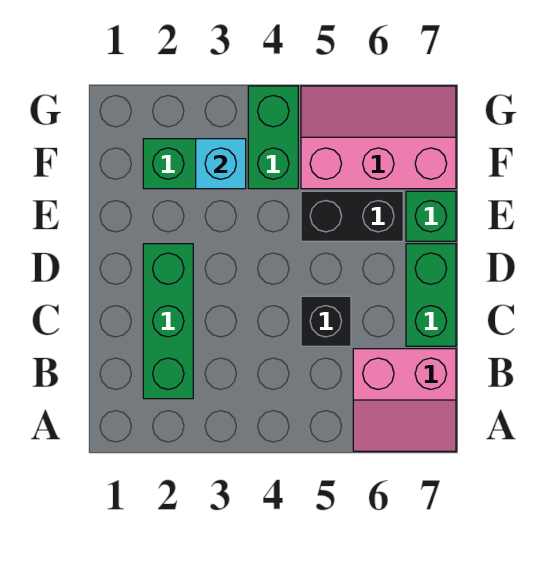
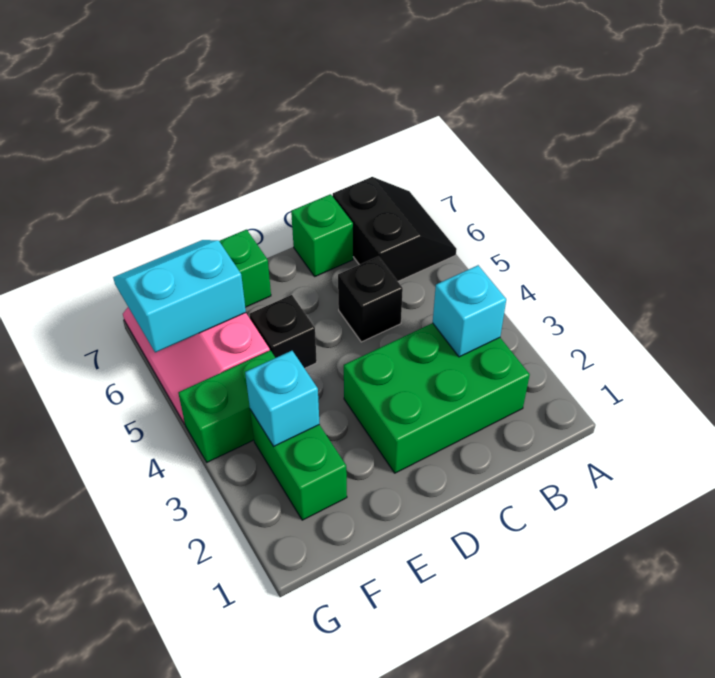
pink slope A6:B7 level 1 top B -> black slope A6:B7 level 1 top B
green brick B2:D2 level 1 -> green brick B2:D3 level 1
none -> cyan brick B3 level 2
green brick C7:D7 level 1 -> green brick C7 level 1
black brick E5:E6 level 1 -> black brick E5 level 1
none -> cyan slope F6:G7 level 2 top 6

